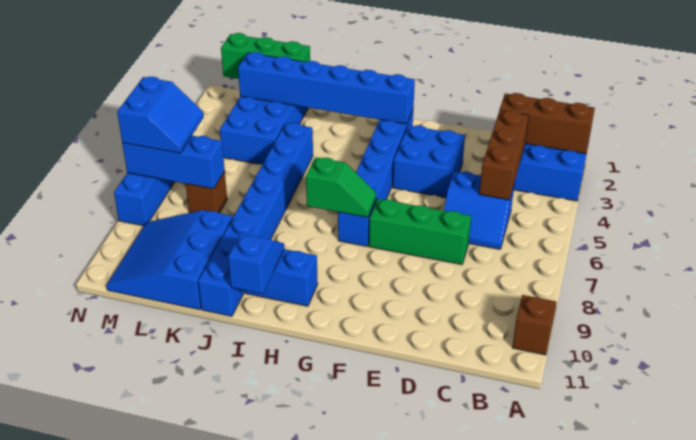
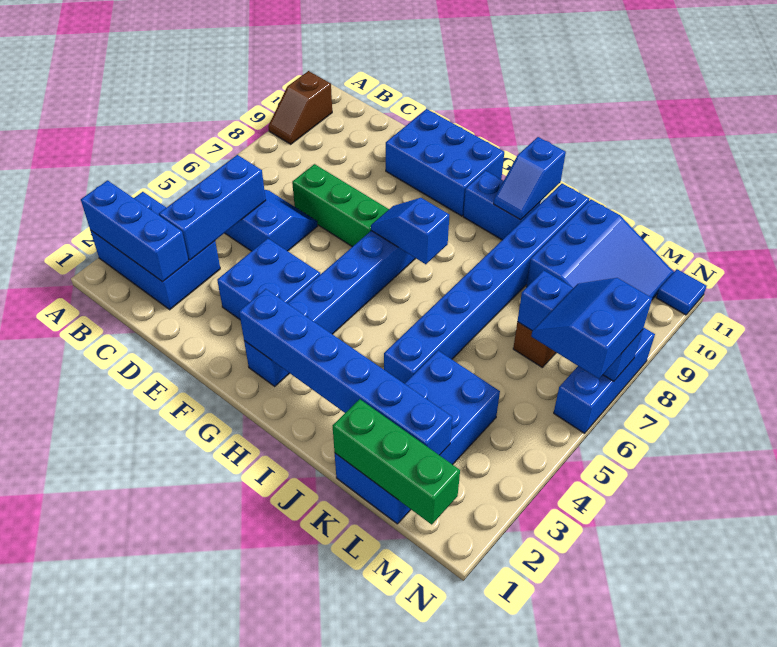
brown brick A2:C2 level 2 -> blue brick A2:C2 level 2
brown brick C3:C5 level 2 -> blue brick C3:C5 level 2
none -> blue brick E10:G11 level 1
green slope G7:H7 level 2 top H -> blue slope G7:H7 level 2 top H
none -> blue tile N11 level 1

